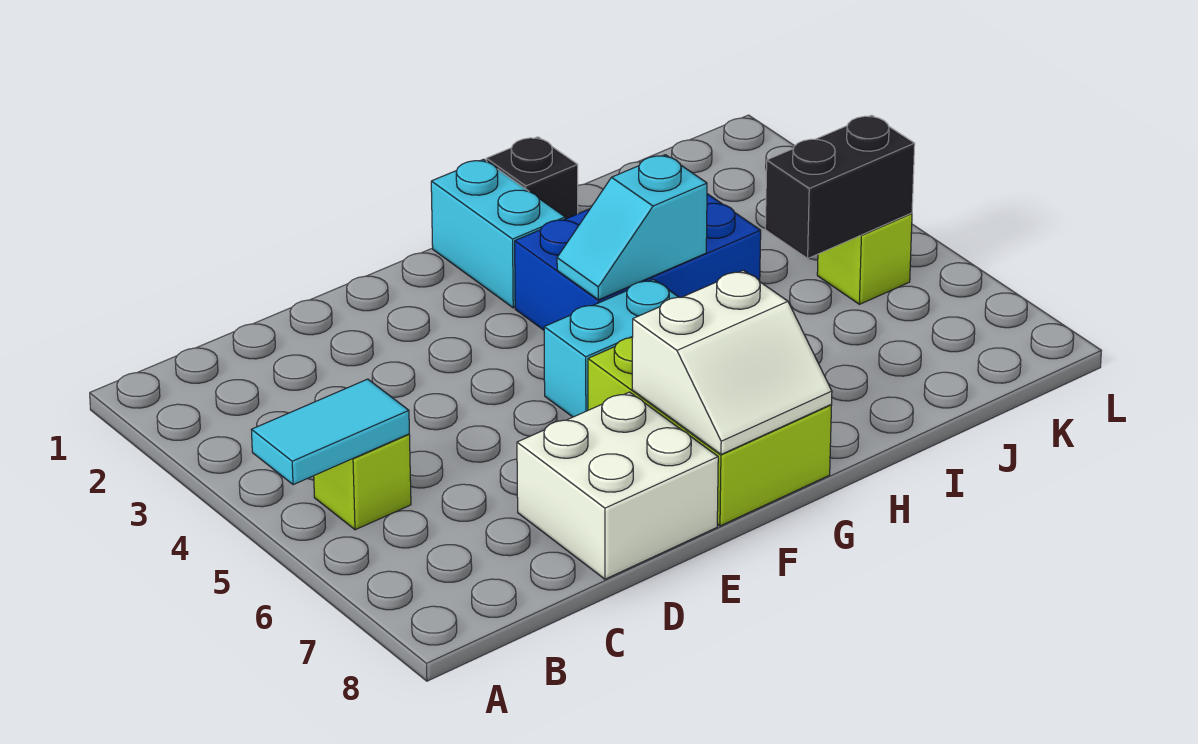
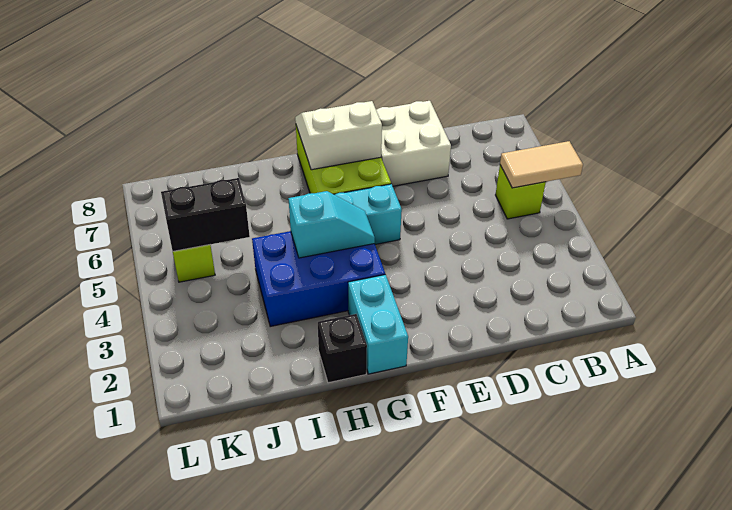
cyan tile A5:B5 level 2 -> tan tile A5:B5 level 2

